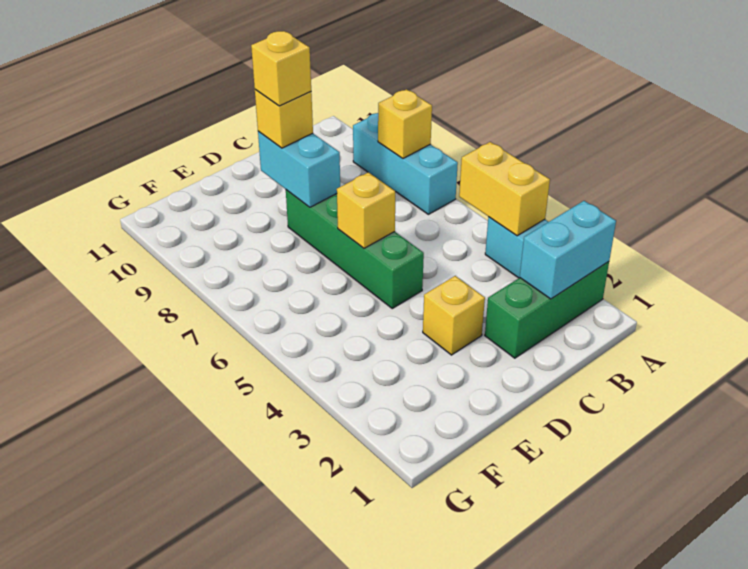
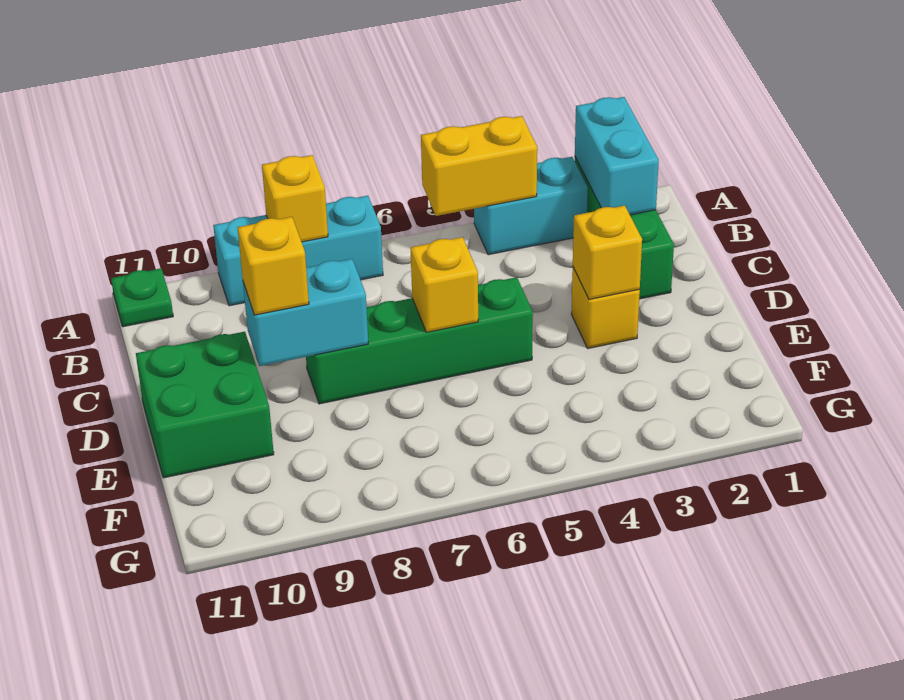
none -> green plate A11 level 1
yellow brick D9 level 4 -> yellow brick D3 level 2
none -> green brick D10:E11 level 1

